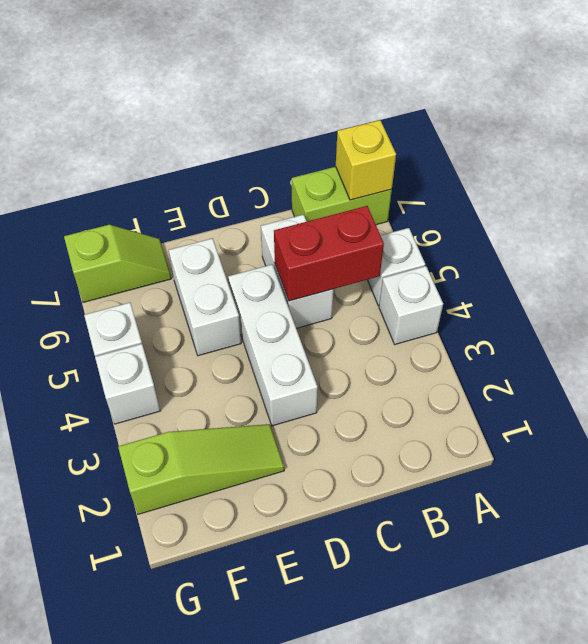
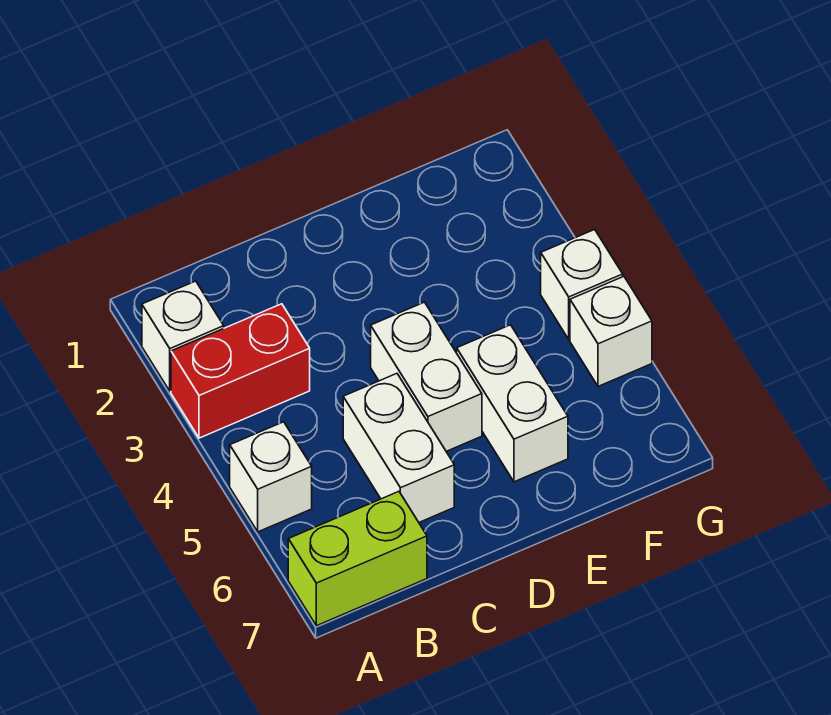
white brick A4 level 1 -> white brick A2 level 1
yellow brick A7 level 2 -> none
red brick B5:C5 level 2 -> red brick A3:B3 level 1
white brick D3:D5 level 1 -> white brick D4:D5 level 1
lime slope E2:G2 level 1 top G -> none
lime slope F7:G7 level 1 top G -> none

